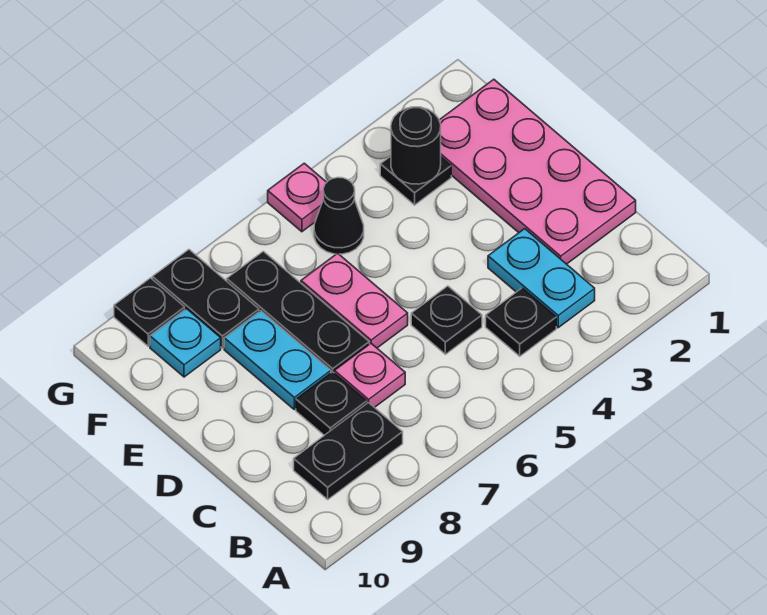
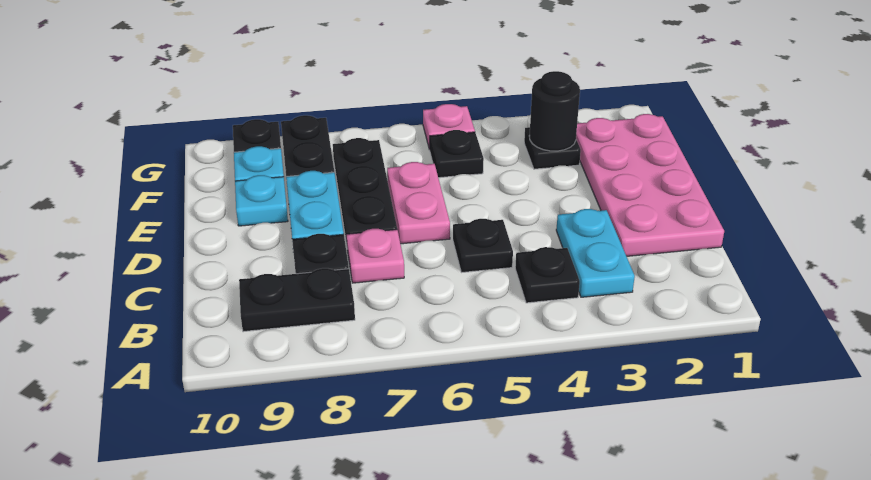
none -> cyan plate E9 level 1
black cone F5 level 1 -> black plate F5 level 1

